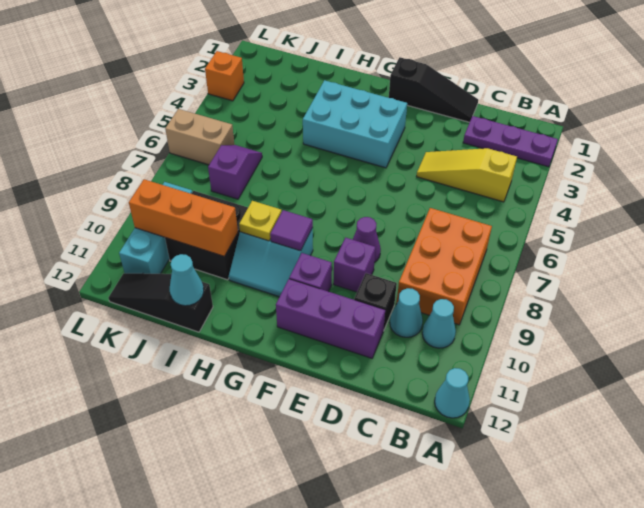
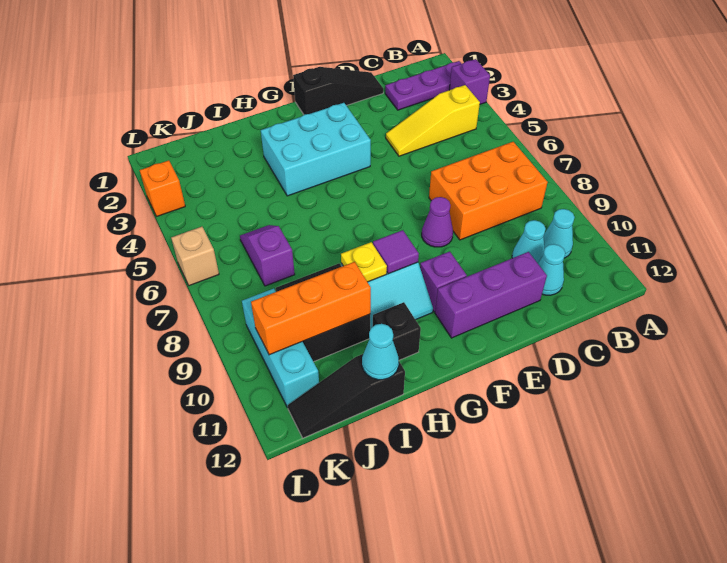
cyan cone A12 level 1 -> cyan cone C11 level 1
orange brick B7:C9 level 1 -> orange brick B7:D8 level 1
black brick D10 level 1 -> black brick H11 level 1
purple brick E9 level 1 -> purple brick A3 level 1
tan brick K6:L6 level 1 -> tan brick L6 level 1

